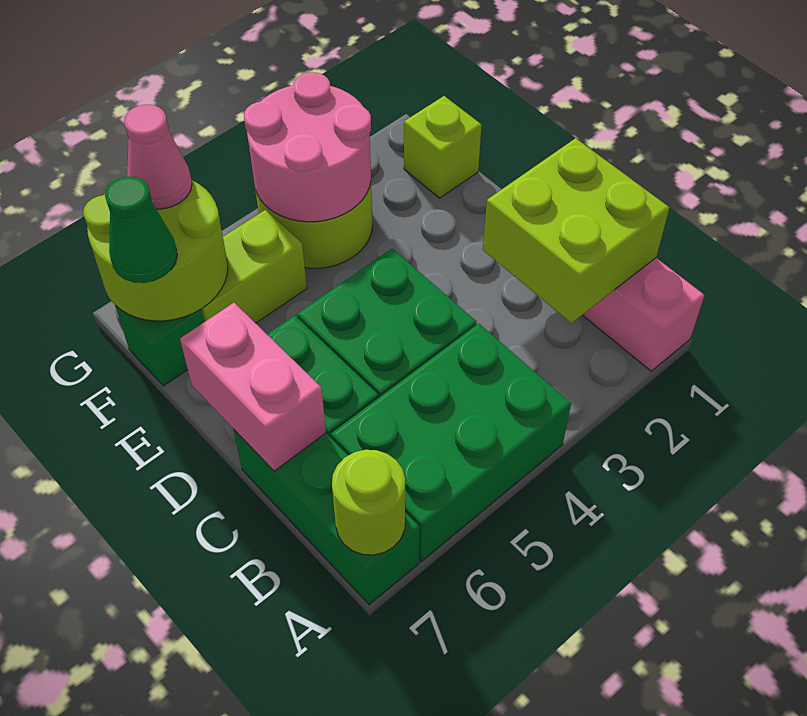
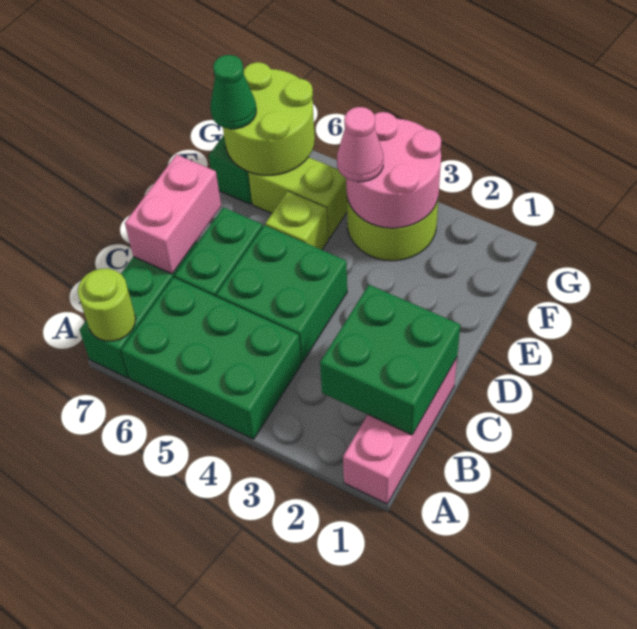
lime brick B1:C2 level 2 -> green brick B1:C2 level 2
lime brick F1 level 1 -> lime brick E5 level 1
pink cone G6 level 3 -> pink cone F4 level 3

